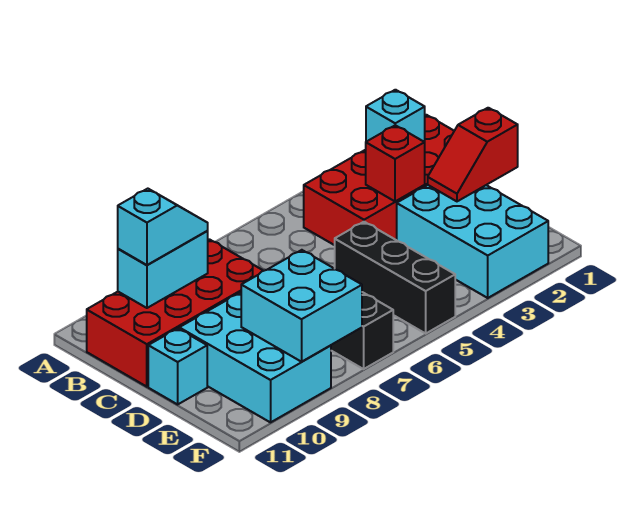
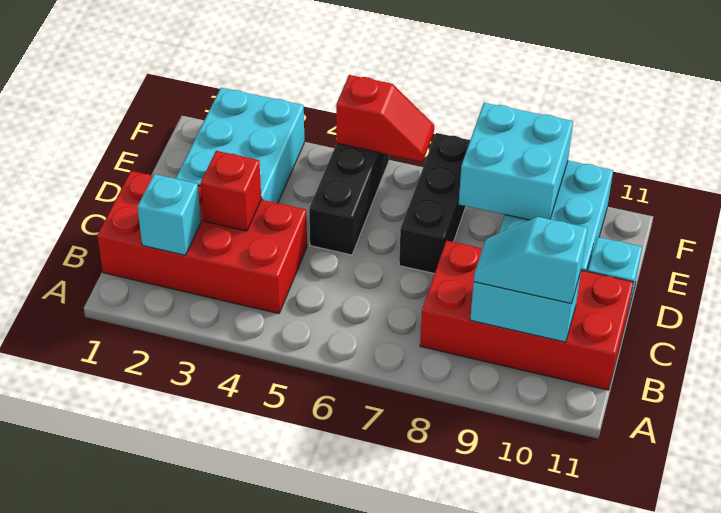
red slope D1:D2 level 2 top 1 -> red slope F5:F6 level 2 top 5

